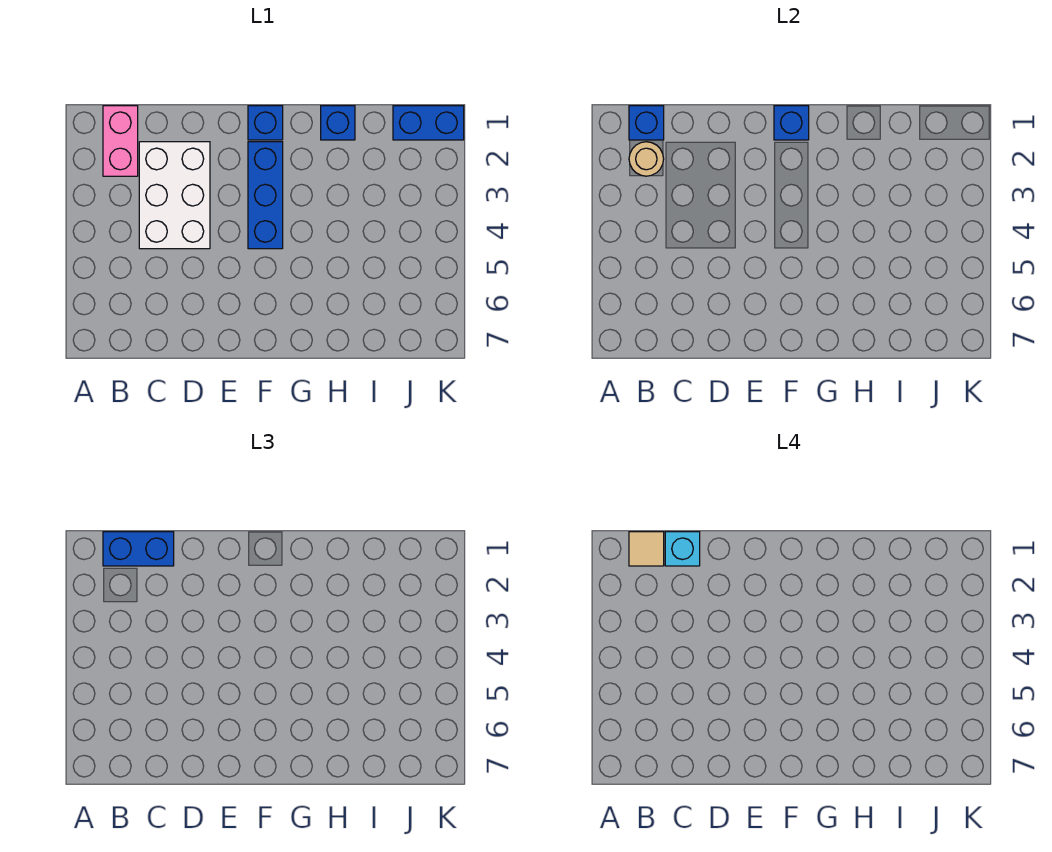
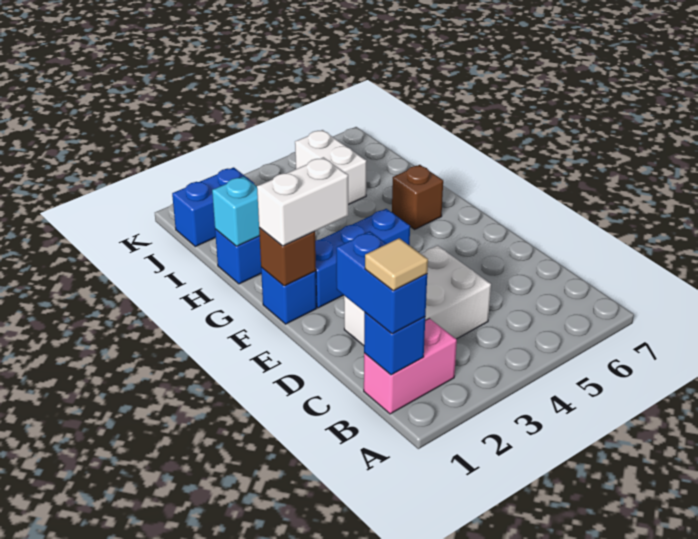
tan round brick B2 level 2 -> none
cyan brick C1 level 4 -> cyan brick H1 level 2
blue brick F1 level 2 -> brown brick F1 level 2
none -> white brick F1:F2 level 3
none -> brown brick G6 level 1
none -> white brick I5:J5 level 1
blue brick J1:K1 level 1 -> blue brick J1:J2 level 1

